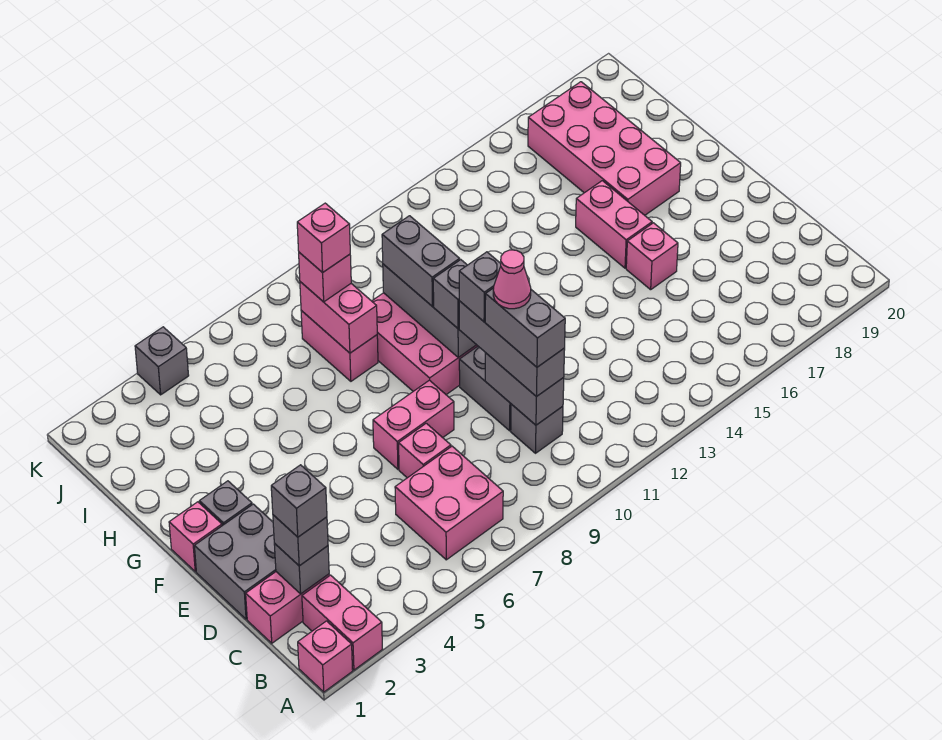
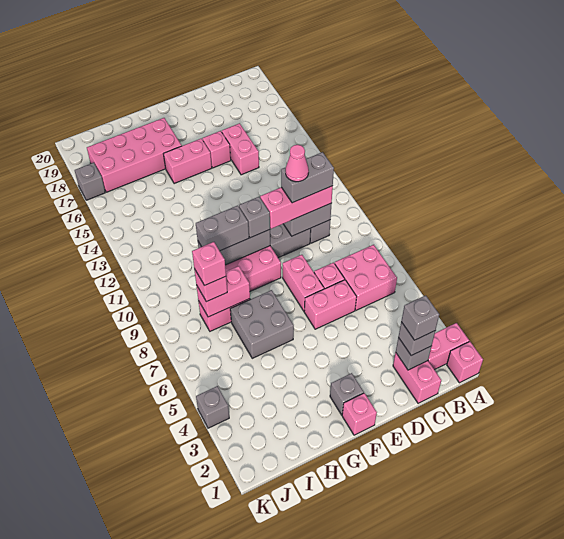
grey brick C10:E10 level 3 -> pink brick C10:E10 level 3
grey brick D1:E2 level 1 -> grey brick G6:H7 level 1
none -> pink brick D6:E6 level 1
none -> pink brick D15:D16 level 1
grey brick E10 level 4 -> grey brick K17 level 1

